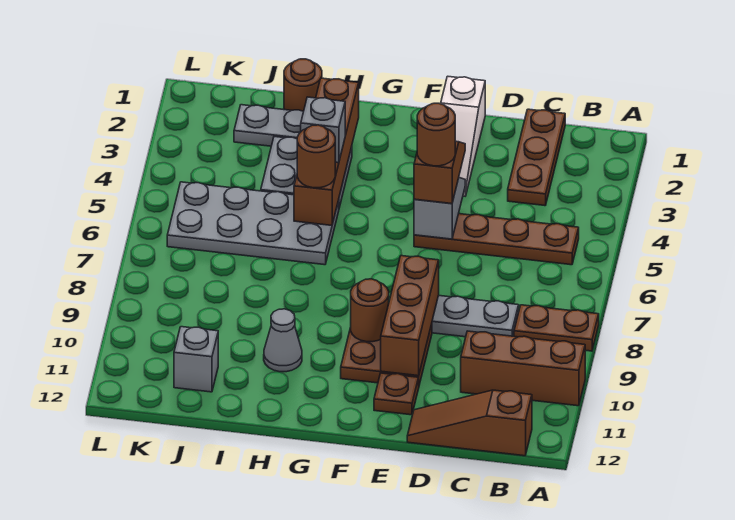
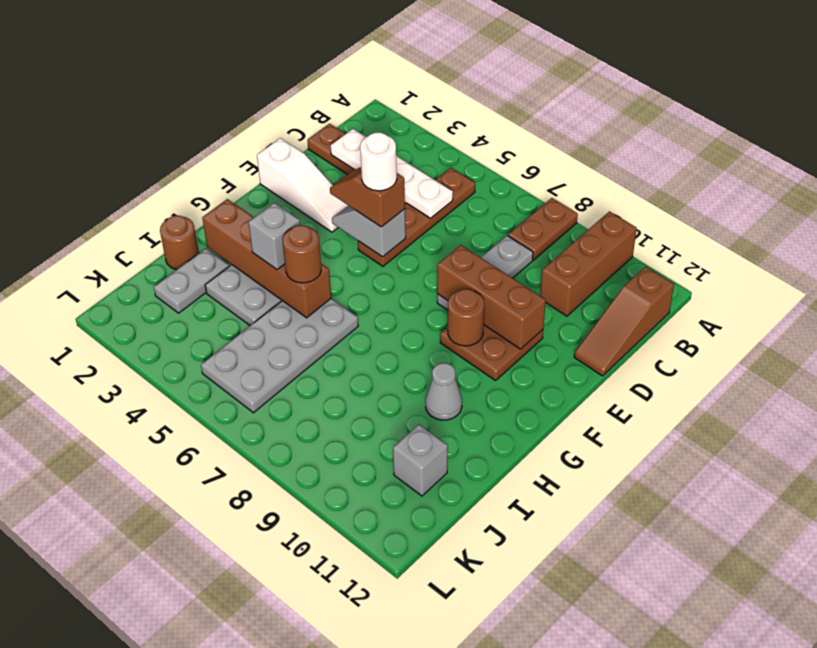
none -> white plate C2:C5 level 2
brown round brick E5 level 4 -> white round brick E5 level 4
brown plate E11 level 1 -> none

